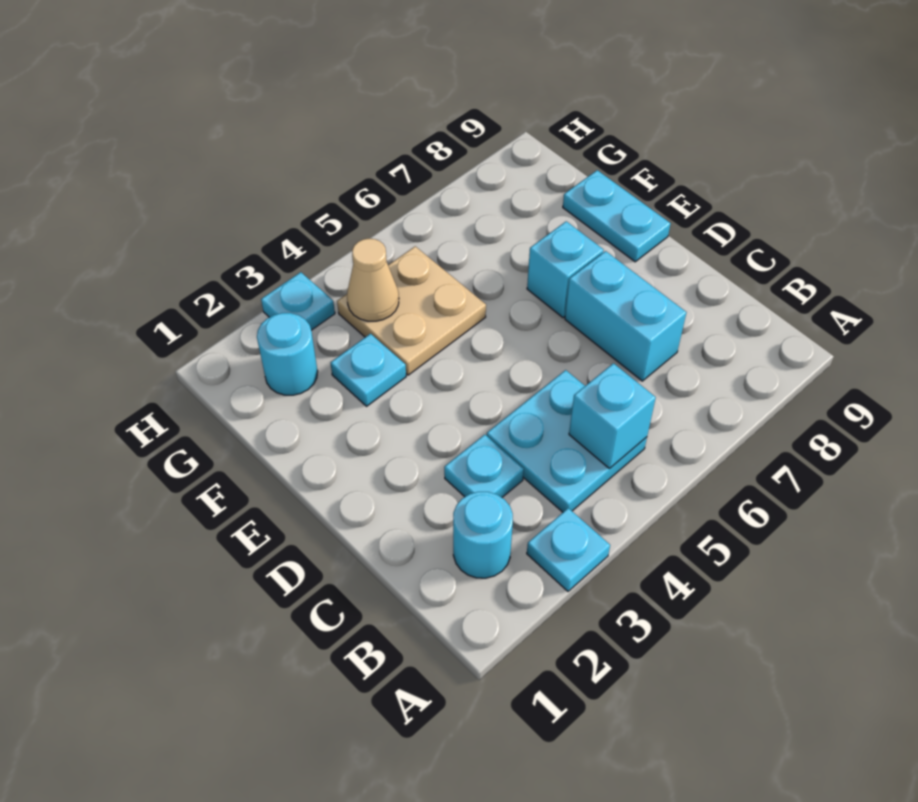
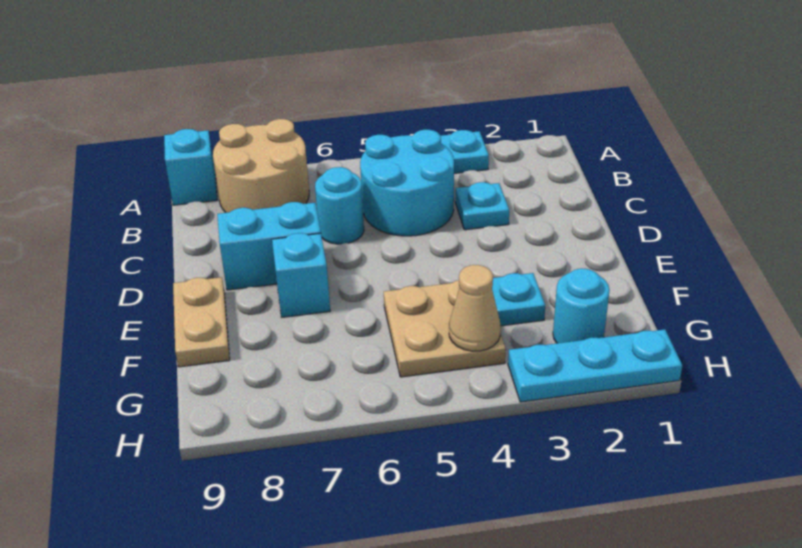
none -> tan round brick A7:B8 level 1
cyan round brick B2 level 1 -> cyan round brick C6 level 1
cyan plate B4:C5 level 1 -> cyan round brick B4:C5 level 1
cyan brick B5 level 2 -> cyan brick A9 level 1
cyan brick C7:D7 level 1 -> cyan brick D7:D8 level 1
cyan plate E9:F9 level 1 -> tan plate E9:F9 level 1
cyan plate H3 level 1 -> cyan plate H1:H3 level 1

